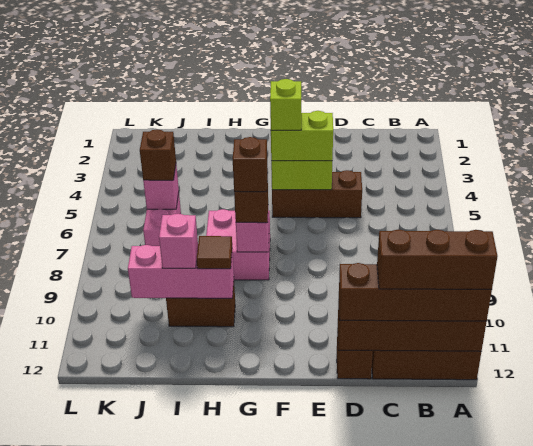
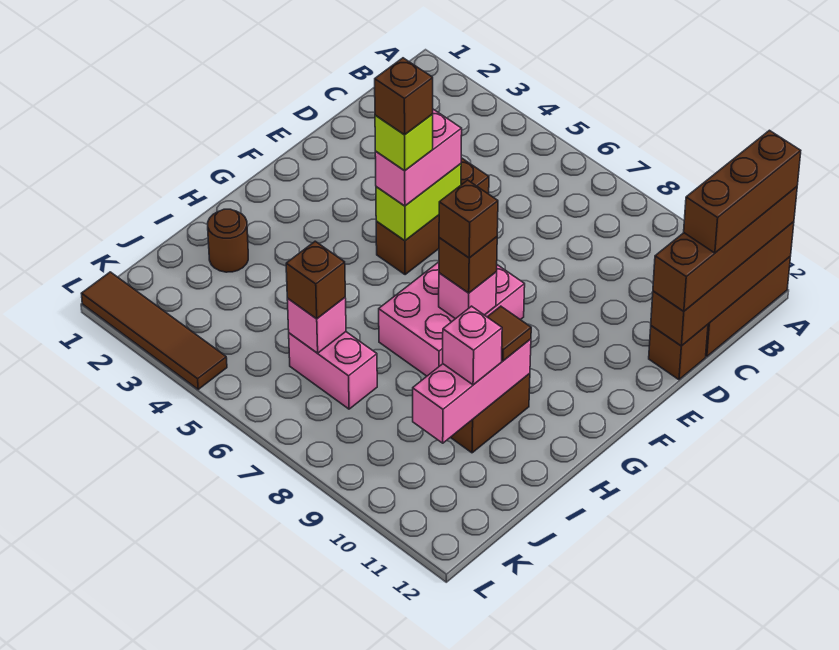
lime brick E5:F5 level 3 -> pink brick E5:F5 level 3
none -> brown brick F5 level 5
pink brick G7:H8 level 1 -> pink brick F7:H8 level 1
none -> brown round brick I2 level 1
none -> brown tile L1:L4 level 1

